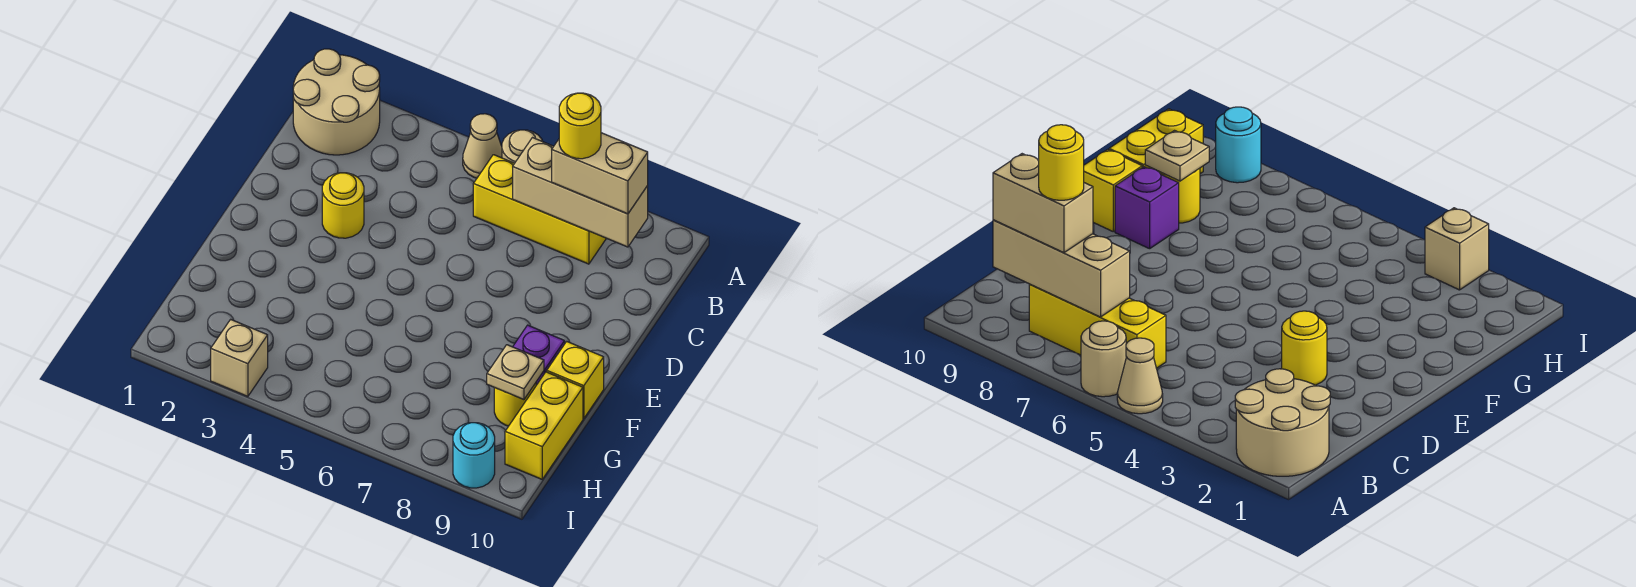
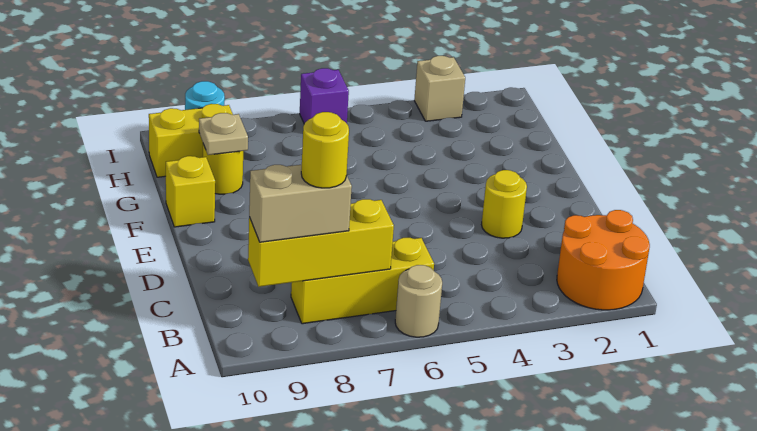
tan round brick A1:B2 level 1 -> orange round brick A1:B2 level 1
tan cone A5 level 1 -> none
tan brick B7:B9 level 2 -> yellow brick B7:B9 level 2
purple brick F9 level 1 -> purple brick I6 level 1
yellow brick G10:H10 level 1 -> yellow brick H9:H10 level 1

